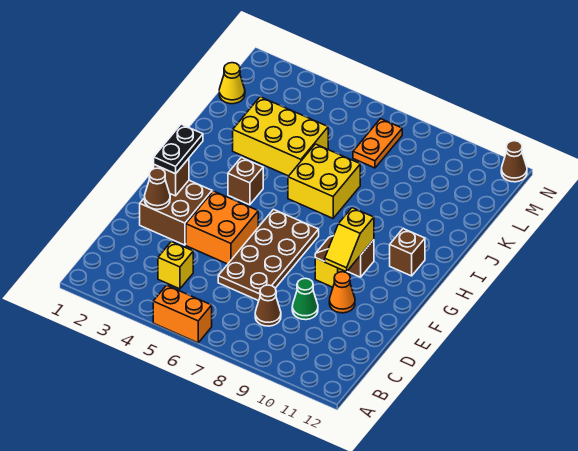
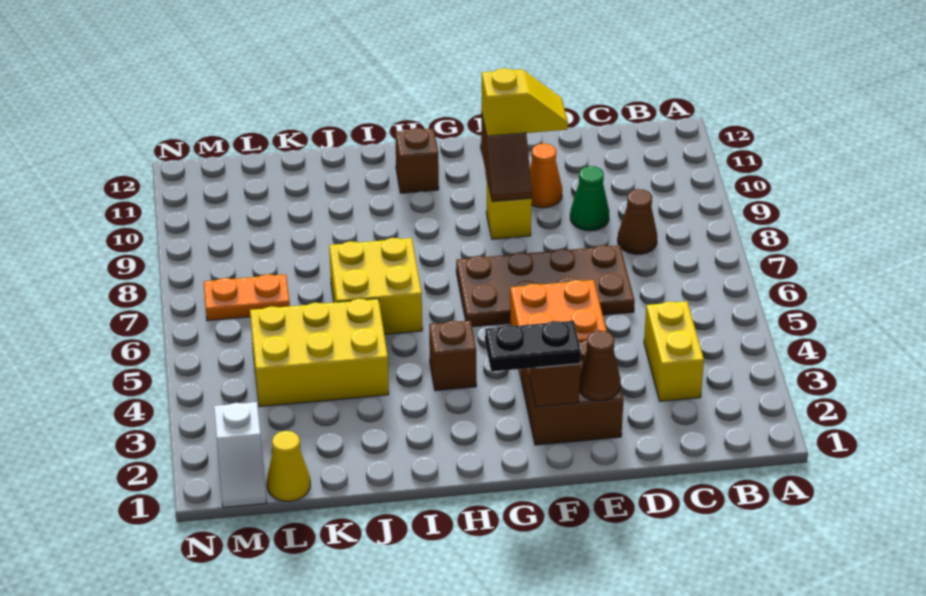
orange brick A5:A6 level 1 -> none
yellow brick C4 level 1 -> yellow brick C3:C4 level 1
yellow brick J3:K5 level 1 -> yellow brick J4:L5 level 1
none -> white slope M1:M2 level 1 top 2
brown cone N12 level 1 -> none

